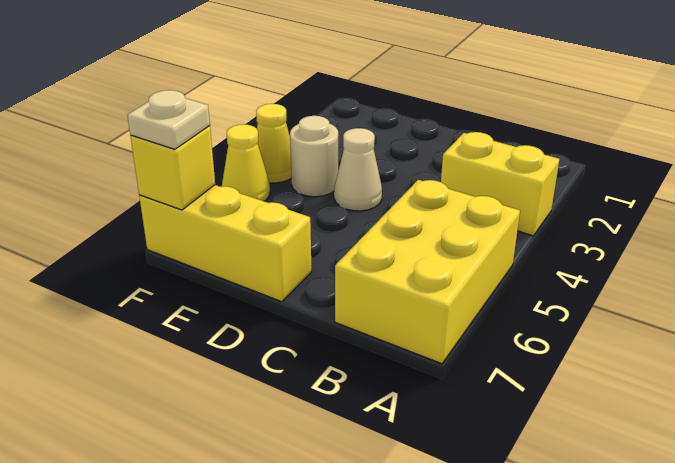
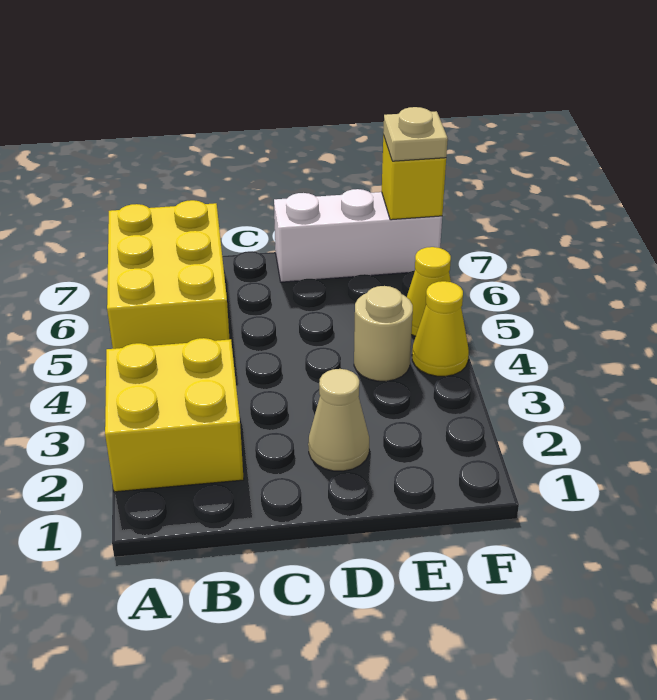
yellow brick A3:B3 level 1 -> yellow brick A2:B3 level 1
tan cone D4 level 1 -> tan cone D2 level 1
yellow brick D7:F7 level 1 -> white brick D7:F7 level 1

